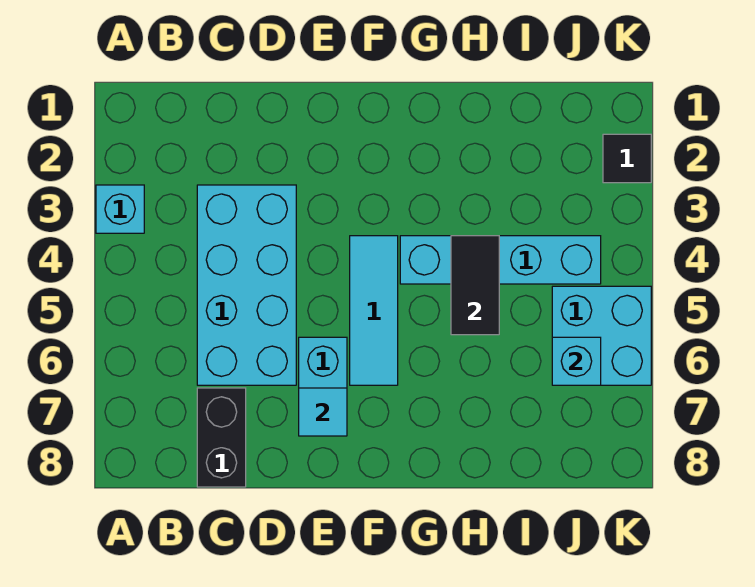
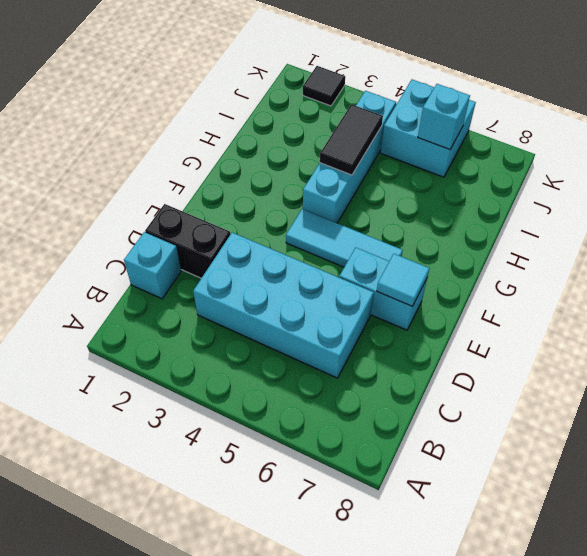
cyan brick A3 level 1 -> cyan brick C1 level 1
black brick C7:C8 level 1 -> black brick D1:D2 level 1
black tile H4:H5 level 2 -> black tile H4:I4 level 2

